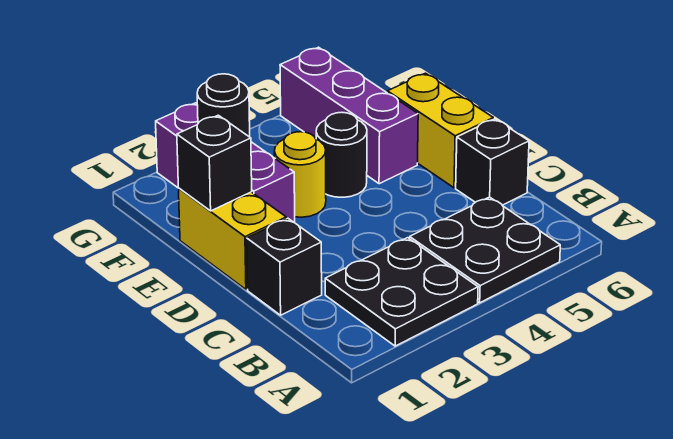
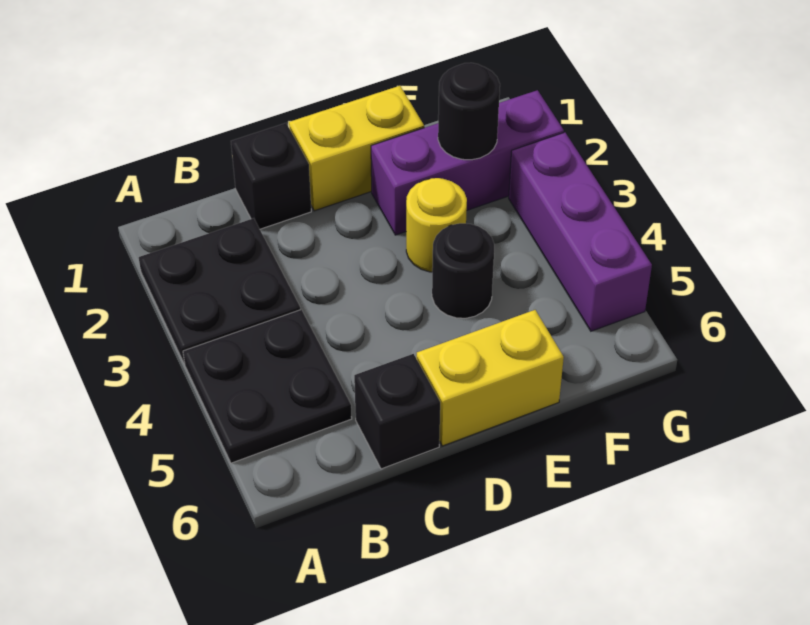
black brick E1 level 2 -> none
purple brick E5:G5 level 1 -> purple brick G3:G5 level 1

